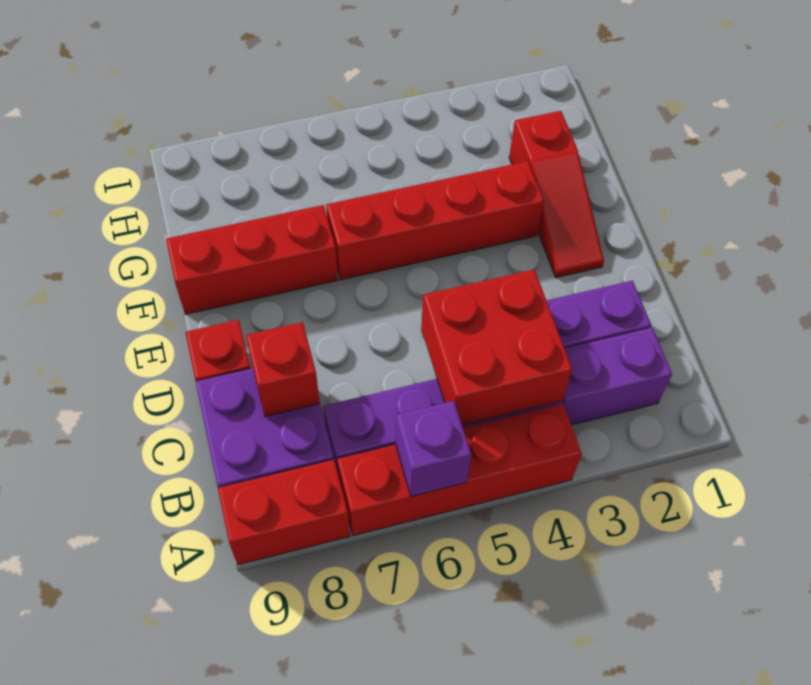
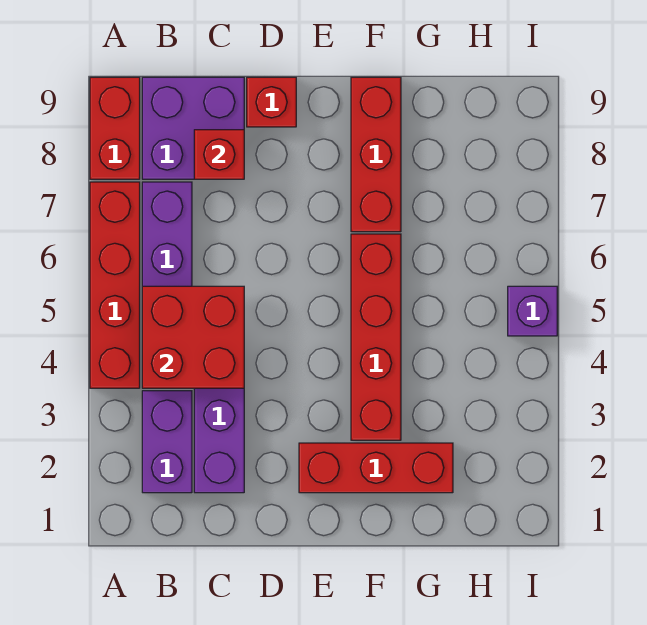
purple brick A6 level 2 -> purple brick I5 level 1
red slope E2:G2 level 1 top G -> red brick E2:G2 level 1

